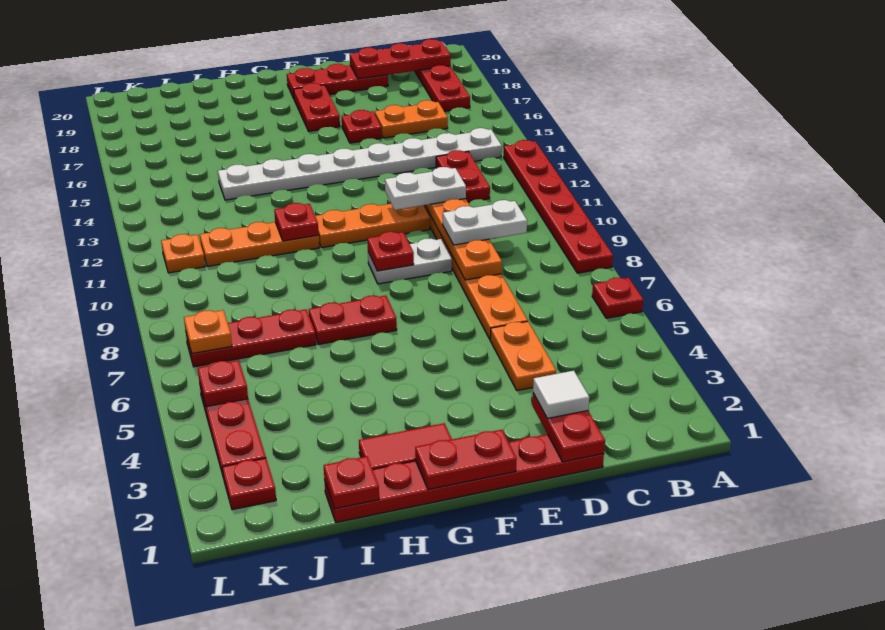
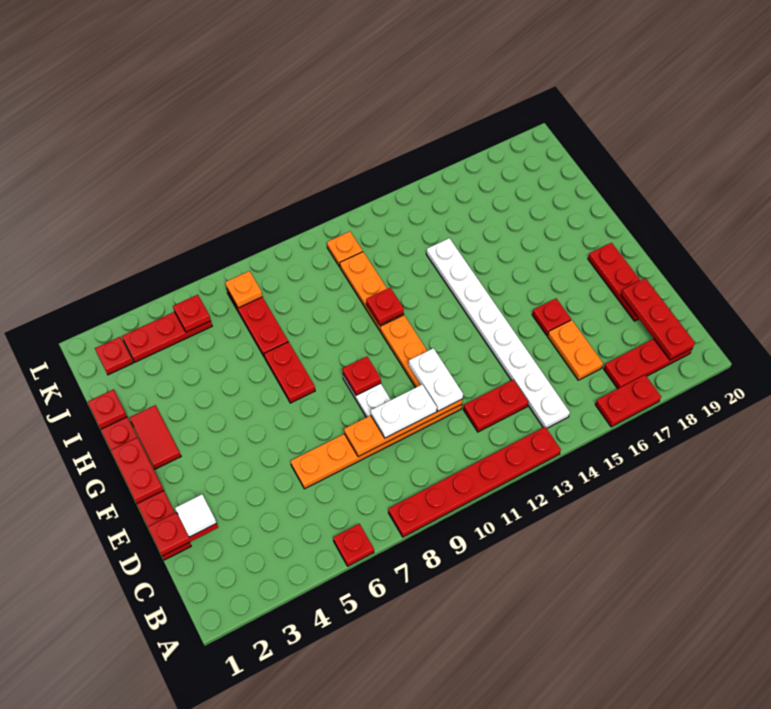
white plate C9:D9 level 3 -> white plate D9:D10 level 3
orange plate D4:D5 level 1 -> none
red plate F17:F18 level 1 -> red plate A16:A17 level 1

